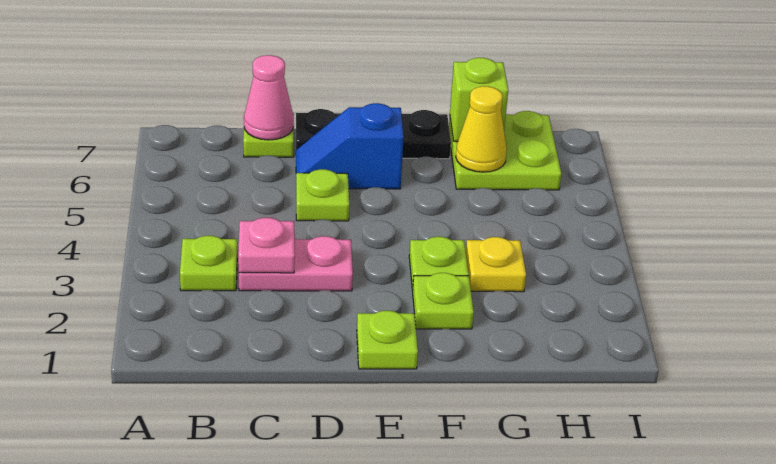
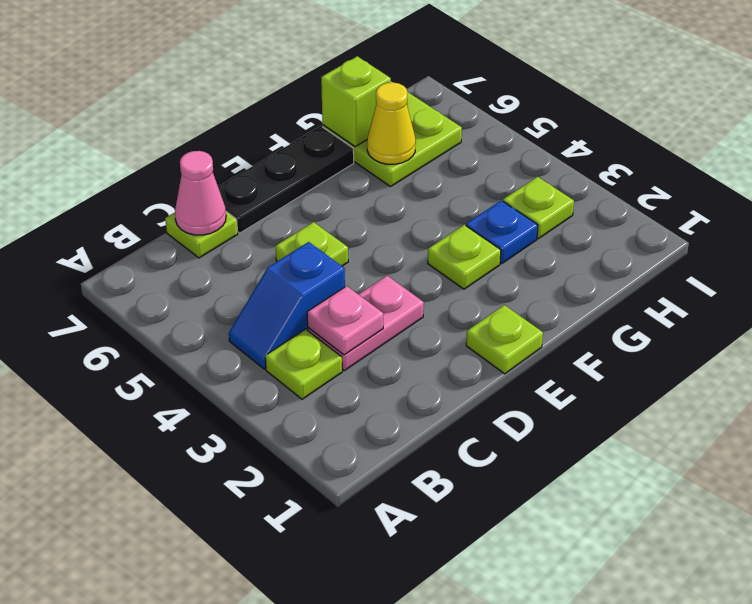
blue slope D6:E6 level 1 top E -> blue slope B4:C4 level 1 top C
lime plate F2 level 1 -> lime plate H3 level 1
yellow plate G3 level 1 -> blue plate G3 level 1

